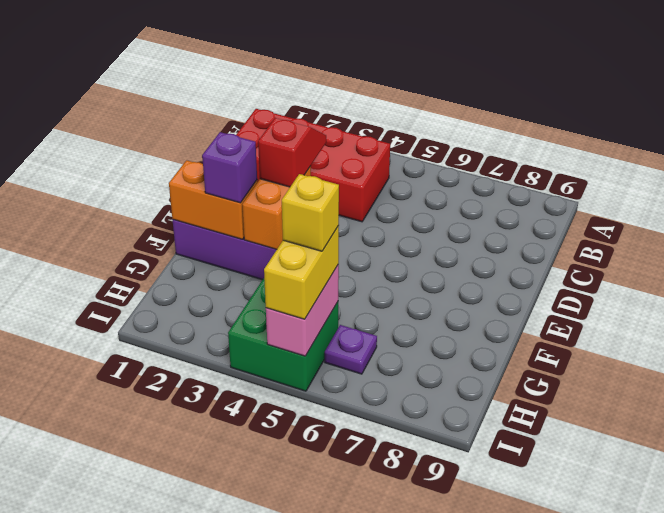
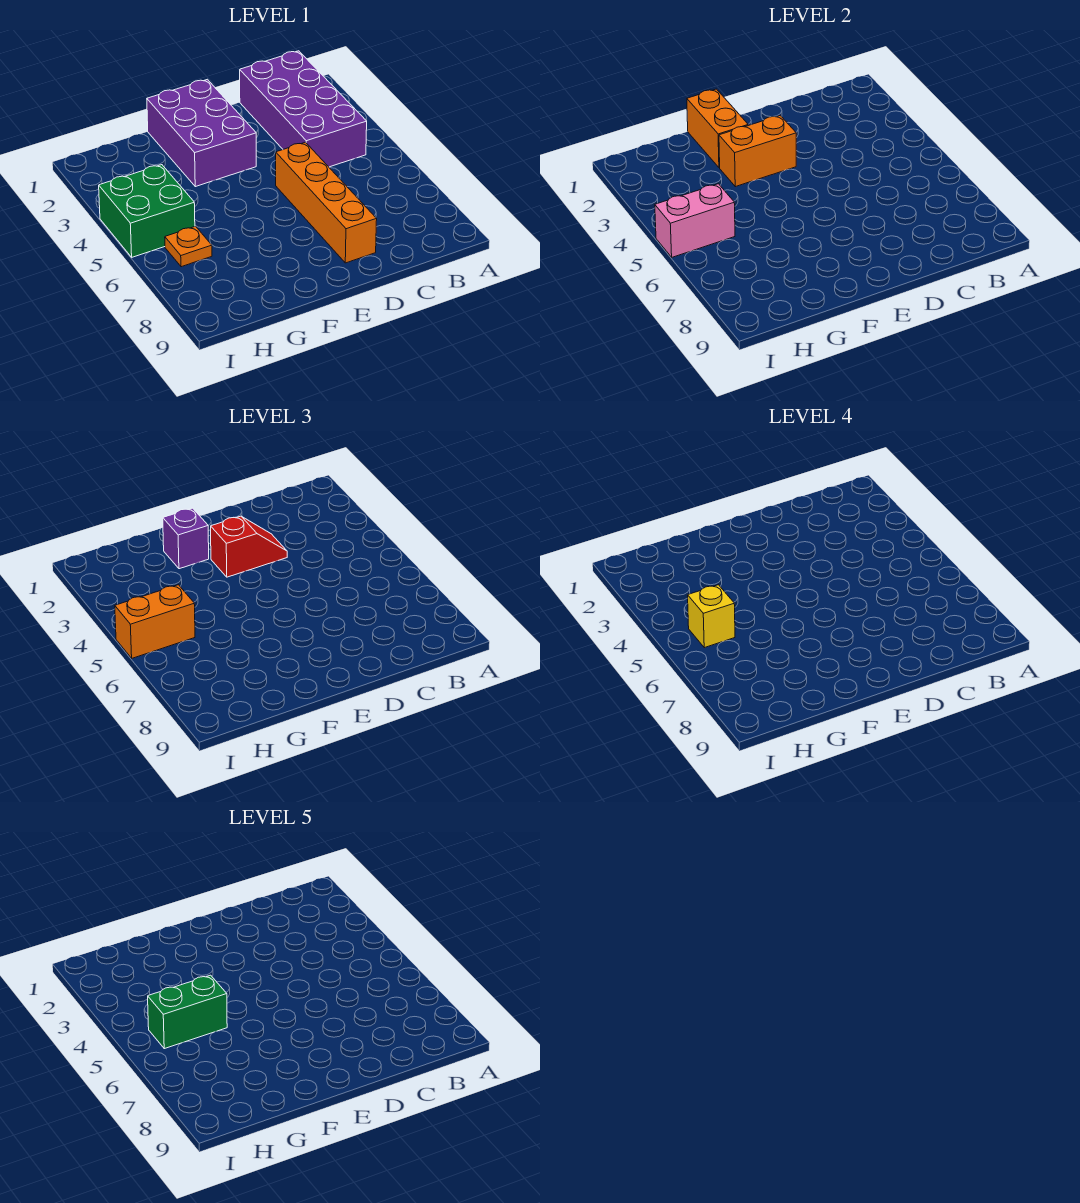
red brick B1:C4 level 1 -> purple brick B1:C4 level 1
none -> orange brick D5:D8 level 1
none -> green brick G5:H5 level 5
yellow brick H5:I5 level 3 -> orange brick H5:I5 level 3
purple plate H6 level 1 -> orange plate H6 level 1

